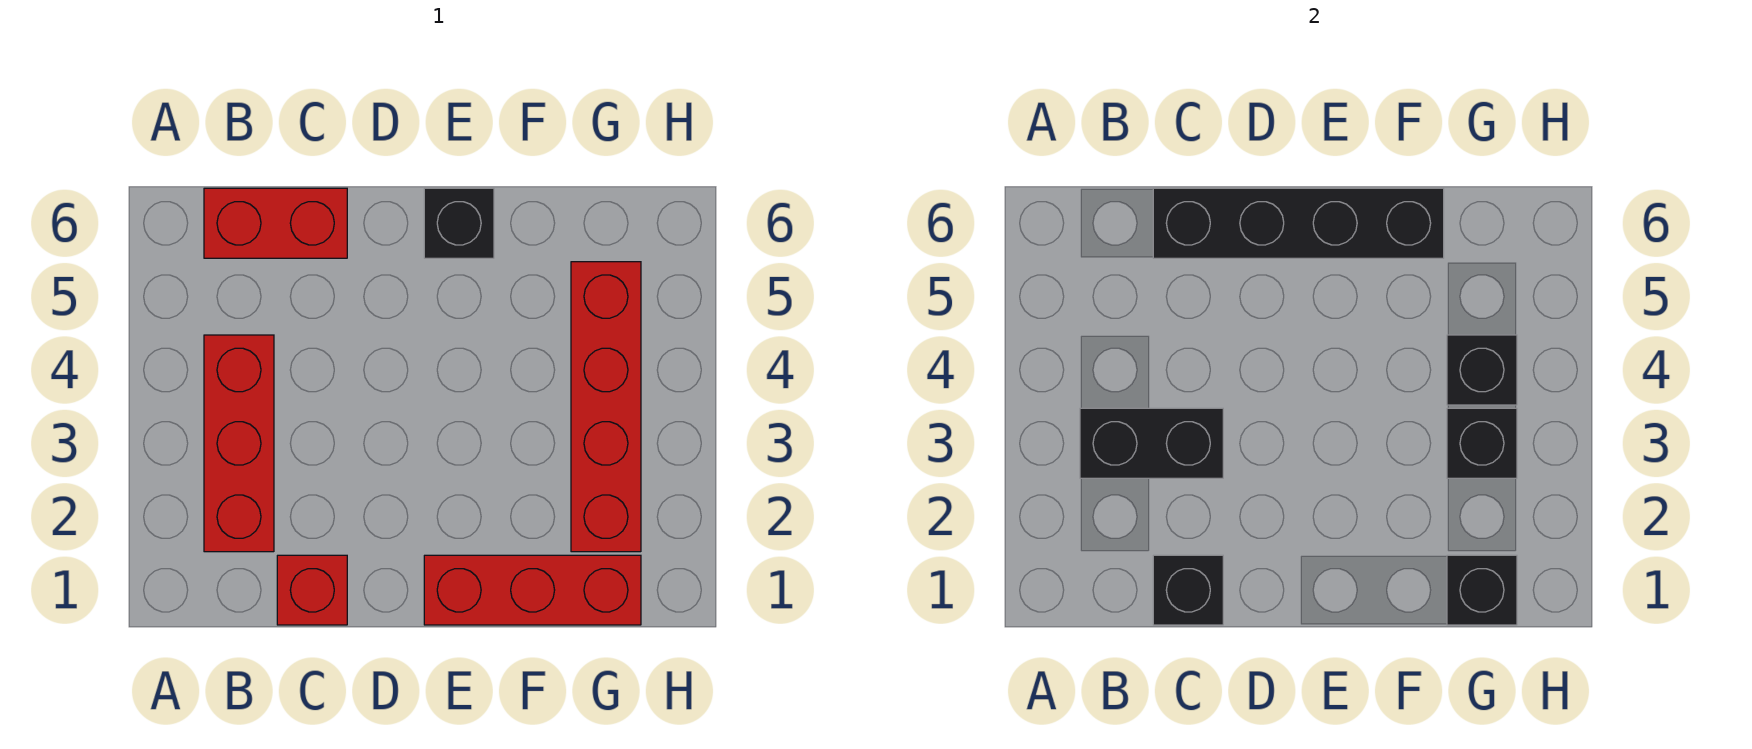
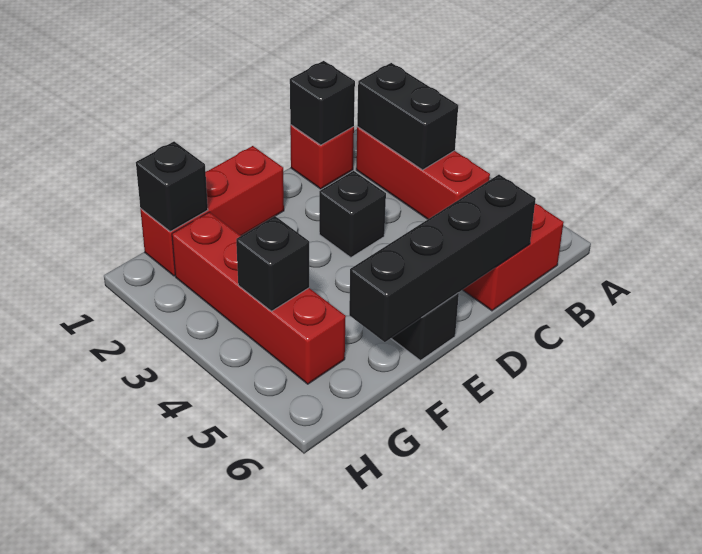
black brick B3:C3 level 2 -> black brick B2:B3 level 2
black brick G3 level 2 -> black brick D3 level 1

